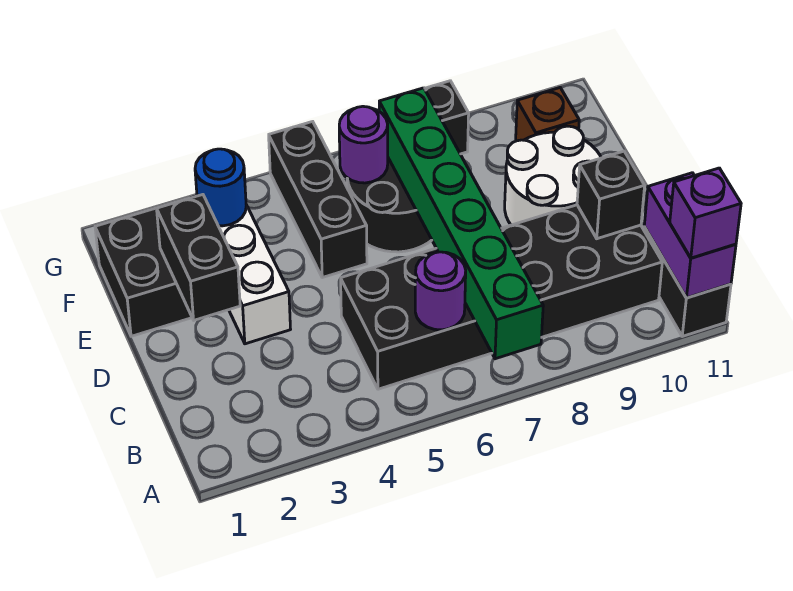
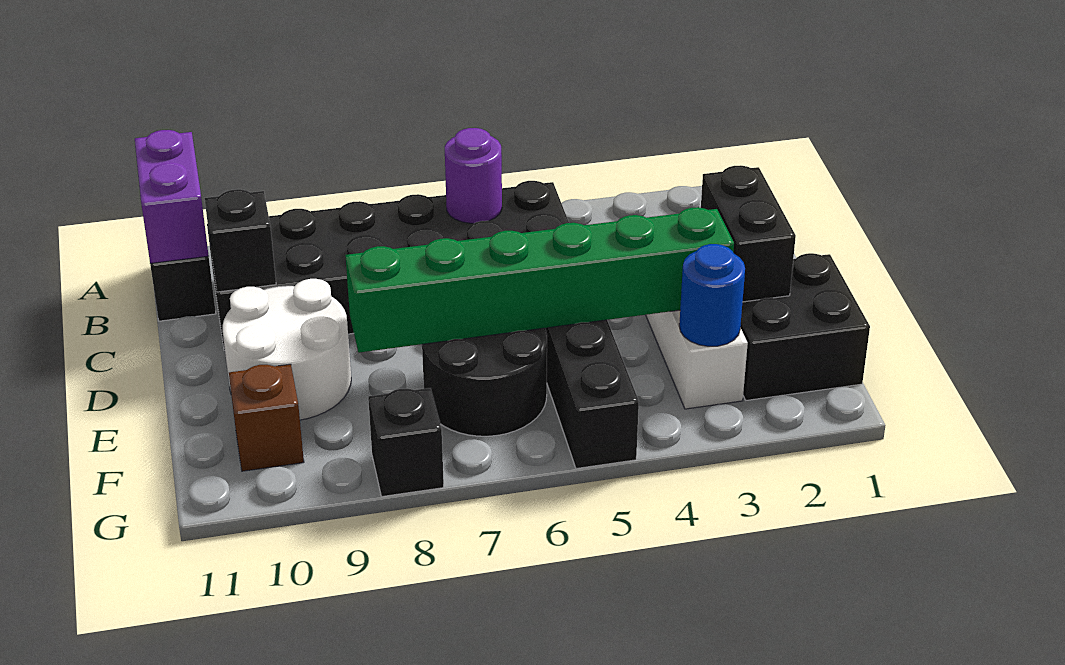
green brick A7:F7 level 2 -> green brick E3:E8 level 2
purple brick A11 level 3 -> none
purple round brick F6 level 2 -> none

